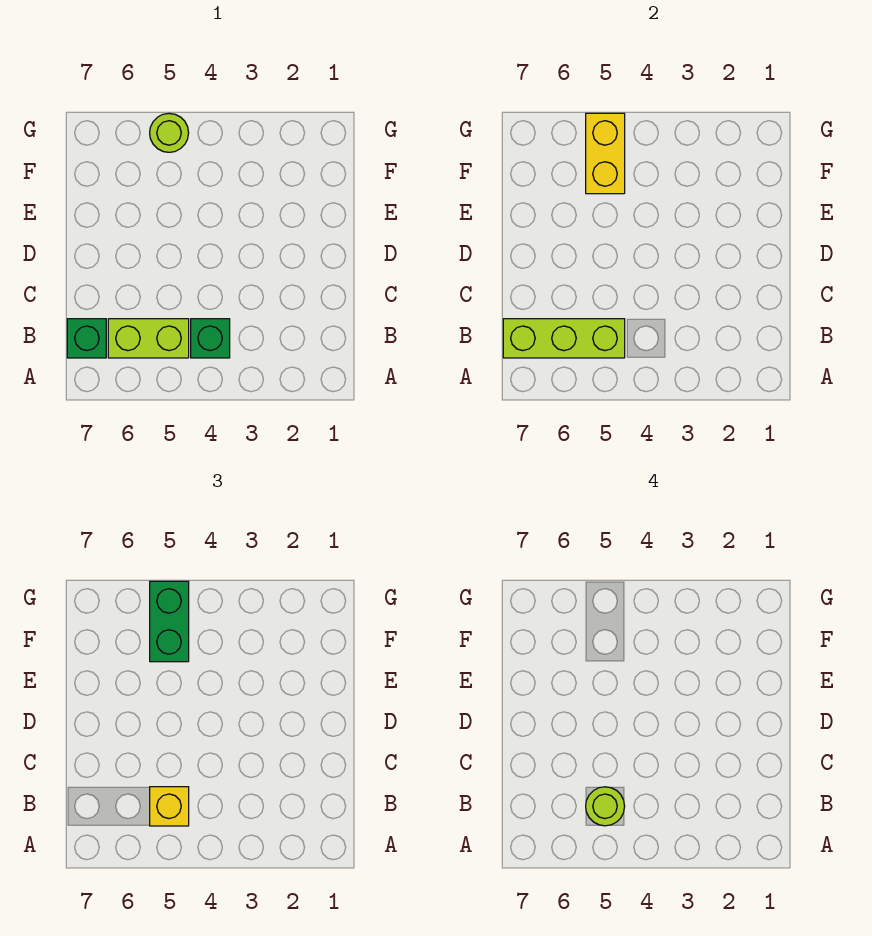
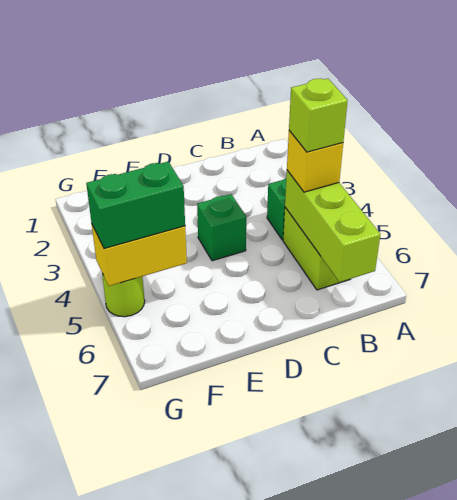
lime round brick B5 level 4 -> lime brick B5 level 4
green brick B7 level 1 -> green brick D4 level 1

